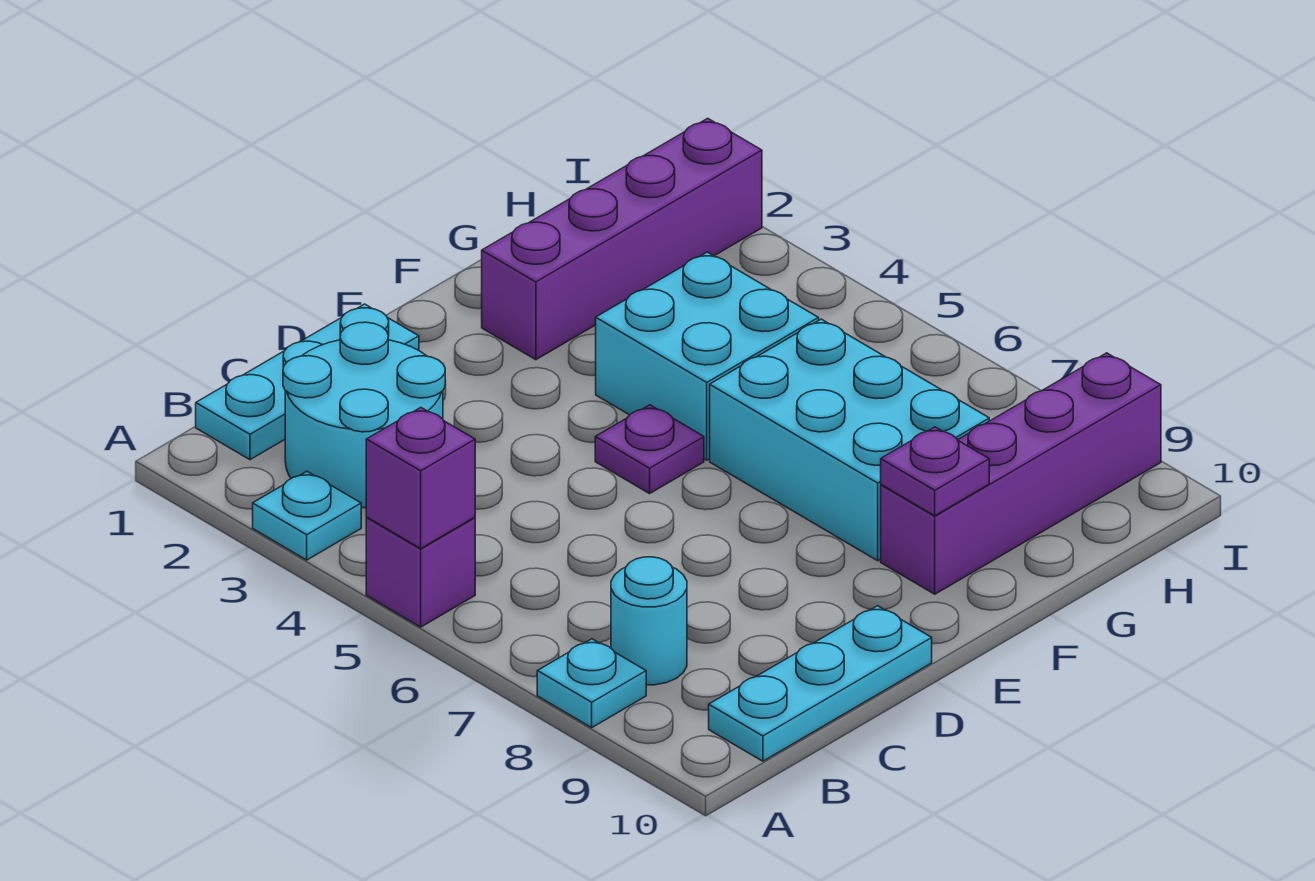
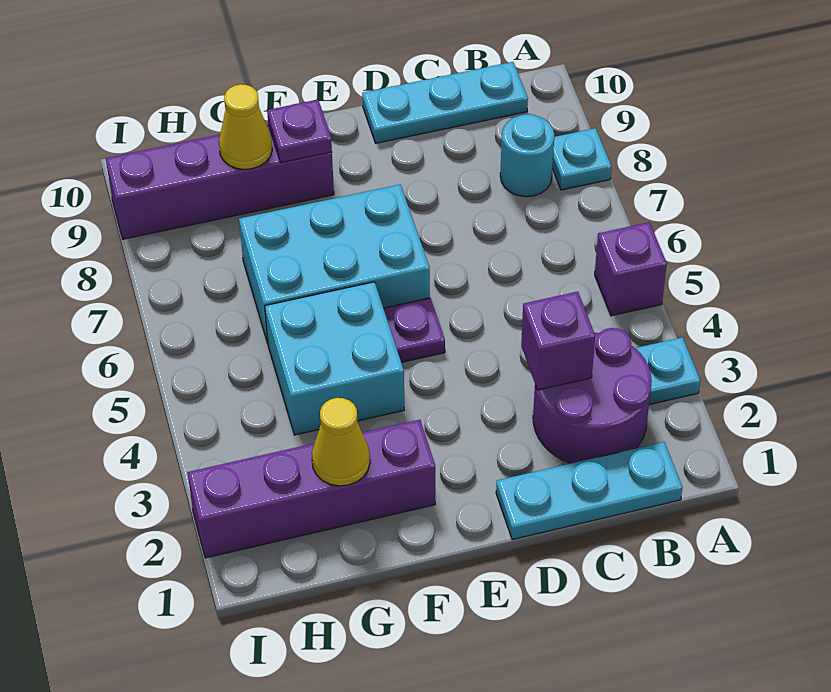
purple brick A5 level 2 -> purple brick C3 level 2
cyan round brick B2:C3 level 1 -> purple round brick B2:C3 level 1
cyan brick F6:G8 level 1 -> cyan brick E6:G7 level 1
none -> yellow cone G2 level 2
none -> yellow cone G9 level 2

